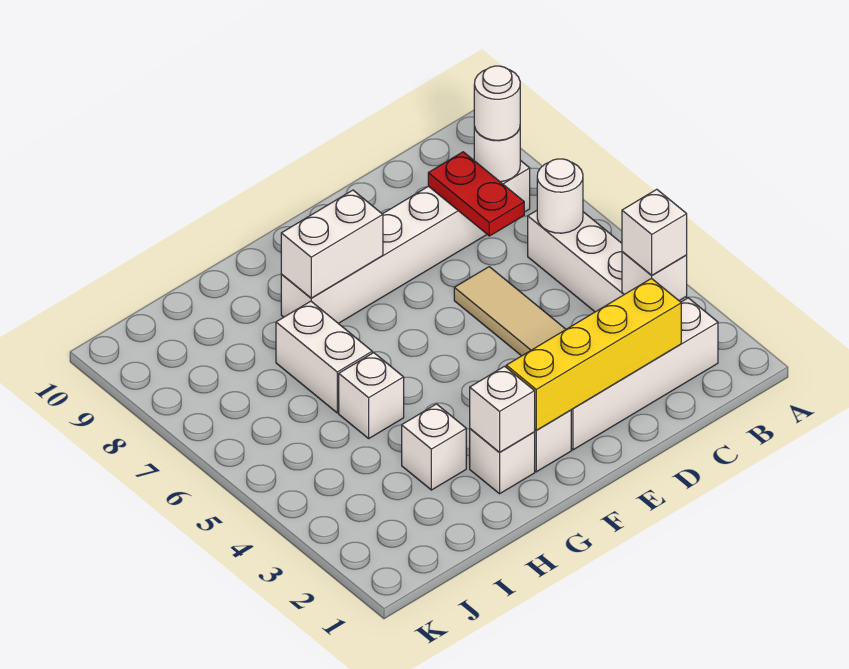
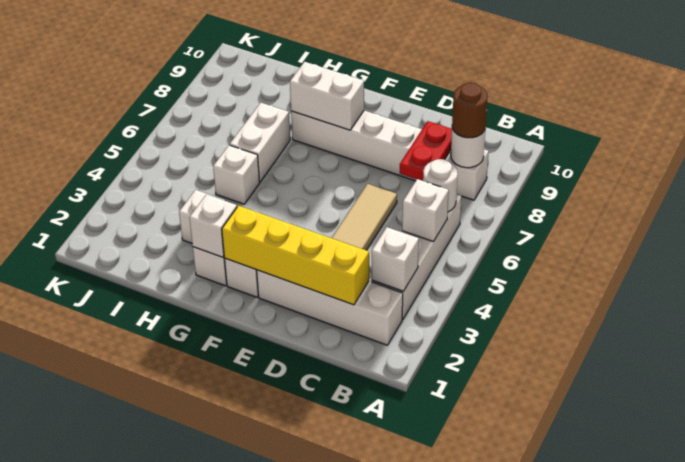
white brick B3 level 3 -> white brick B5 level 2
white round brick B8 level 3 -> brown round brick B8 level 3

